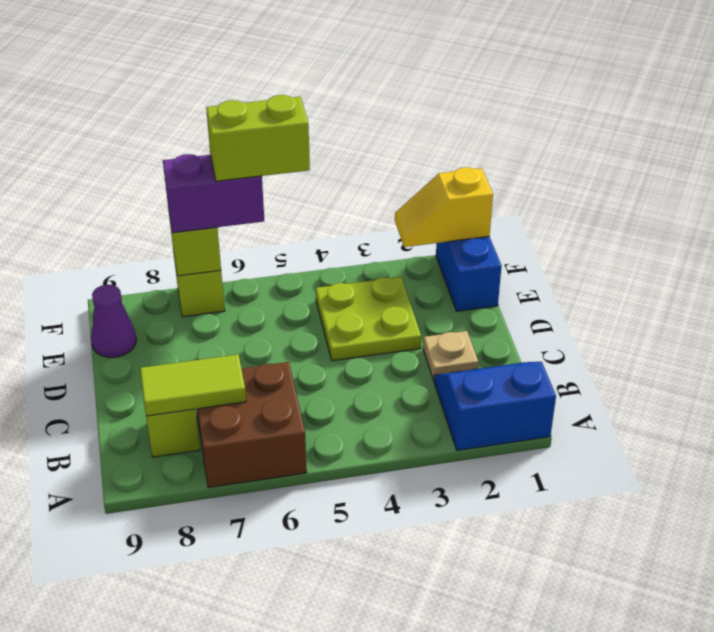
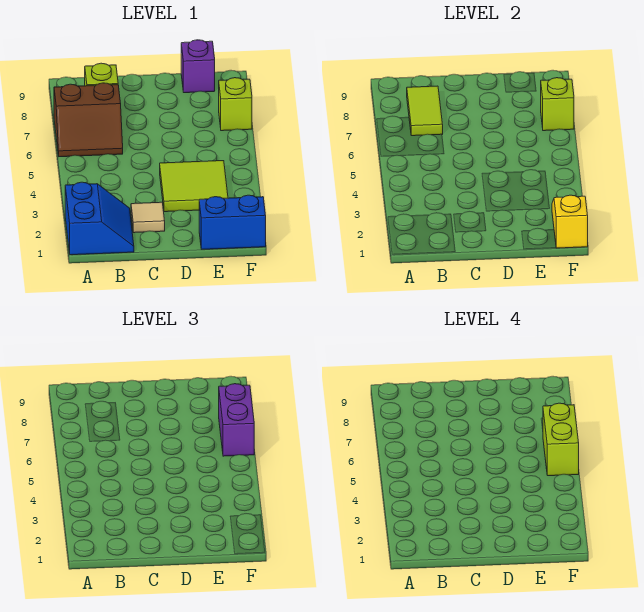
brown brick A6:B7 level 1 -> brown slope A6:B7 level 1 top 7
tan plate C2 level 1 -> tan tile C2 level 1
lime plate D3:E4 level 1 -> lime tile D3:E4 level 1
purple cone E9 level 1 -> purple brick E9 level 1

